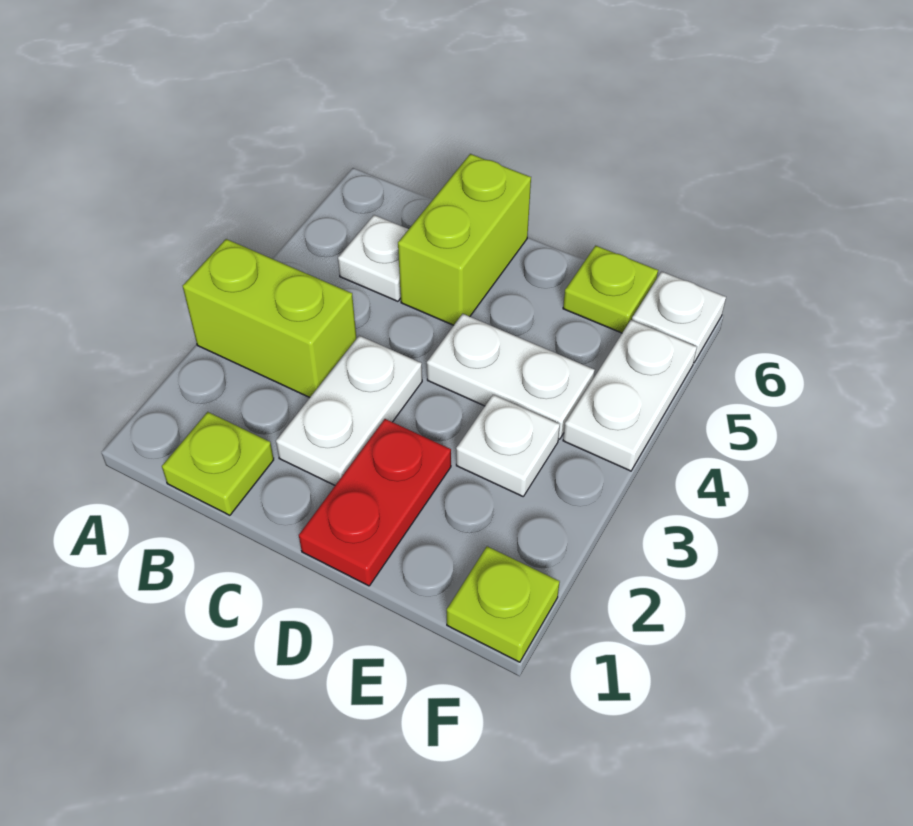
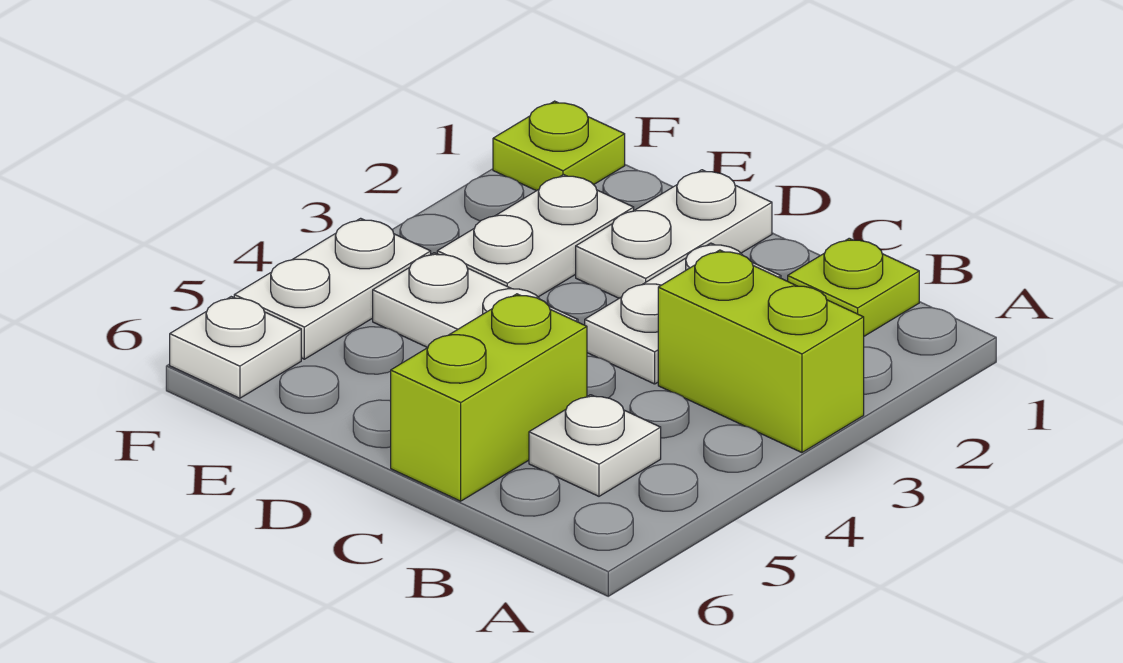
red plate D1:D2 level 1 -> white plate D1:D2 level 1
white plate E3 level 1 -> white plate E2:E3 level 1
lime plate E6 level 1 -> none

